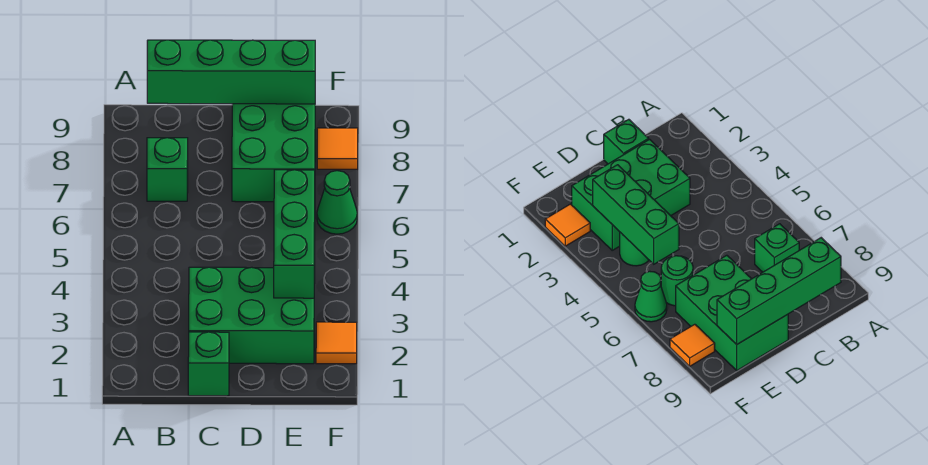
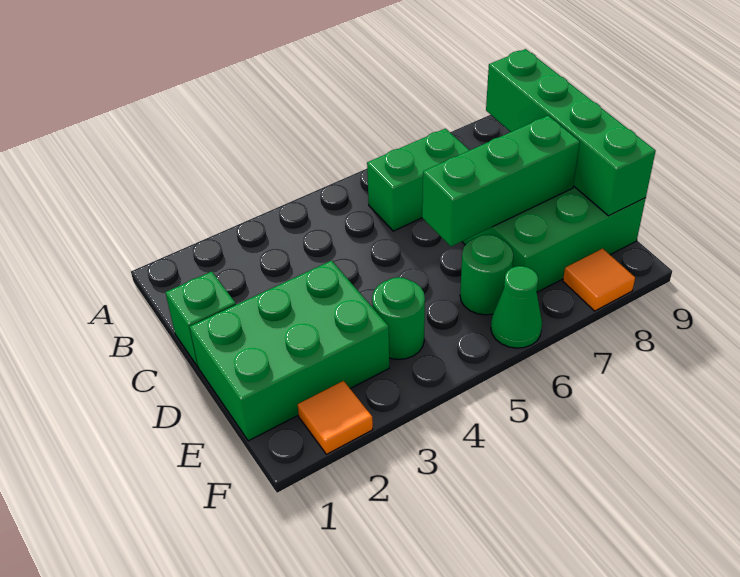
green brick B7 level 1 -> green brick B6:B7 level 1
green brick C2:E3 level 1 -> green brick D1:E3 level 1
green brick E3:E5 level 2 -> green brick D6:D8 level 2

